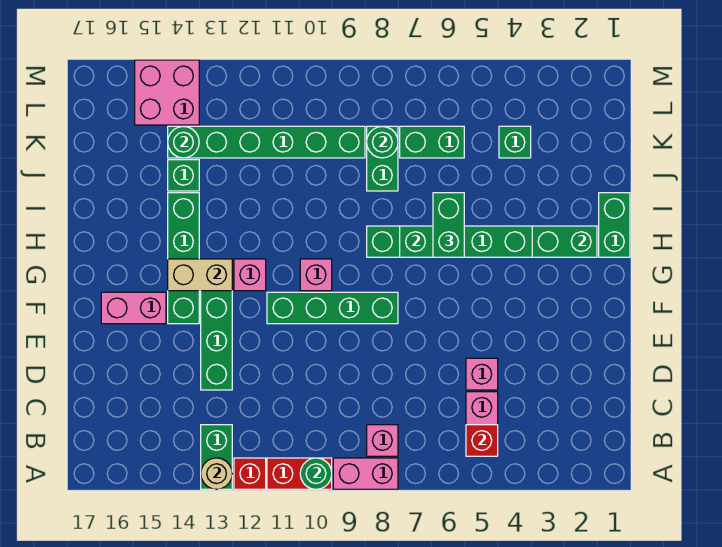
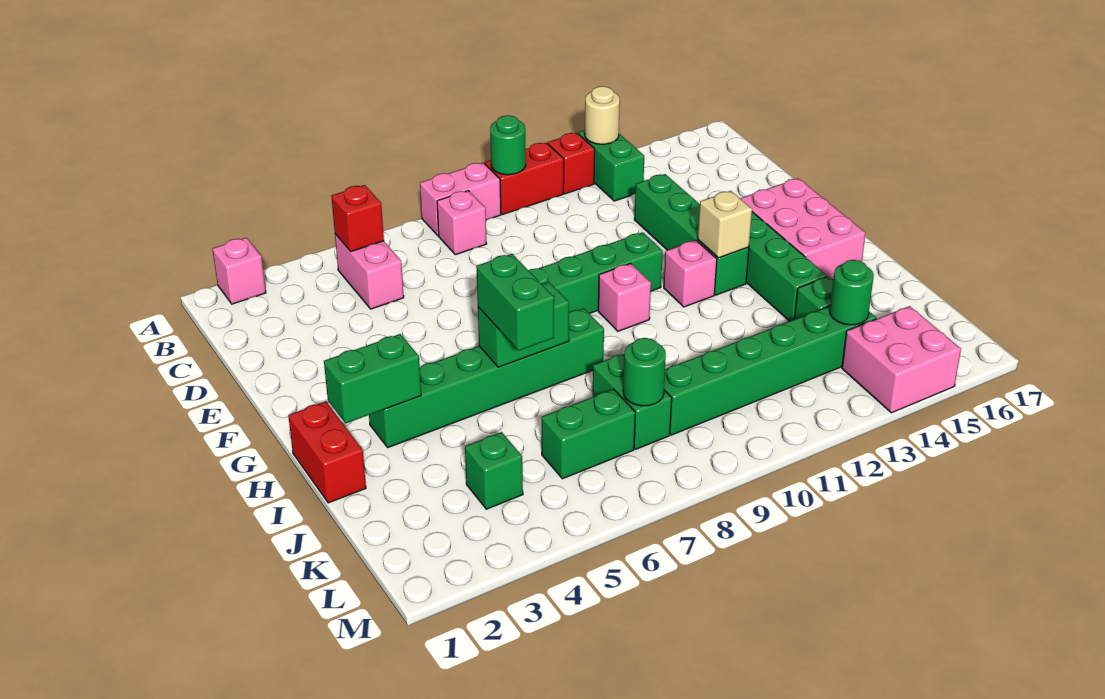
pink brick D5 level 1 -> pink brick A2 level 1
pink brick F15:F16 level 1 -> pink brick F15:H16 level 1
tan brick G13:G14 level 2 -> tan brick G13 level 2
green brick H1:I1 level 1 -> red brick H1:I1 level 1

